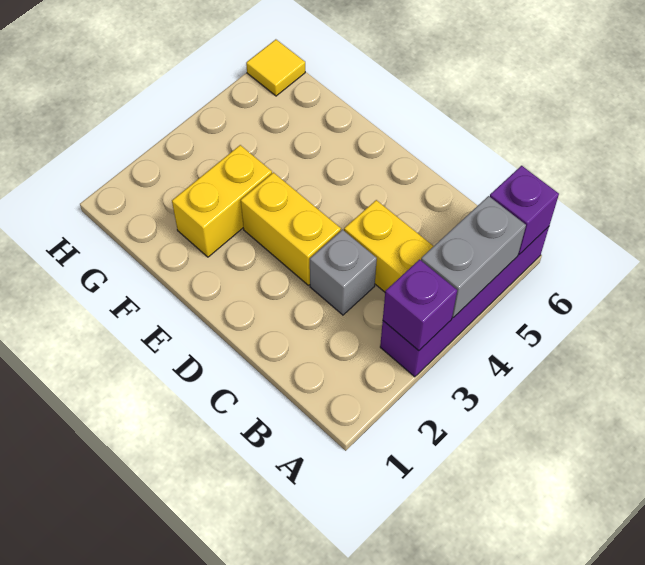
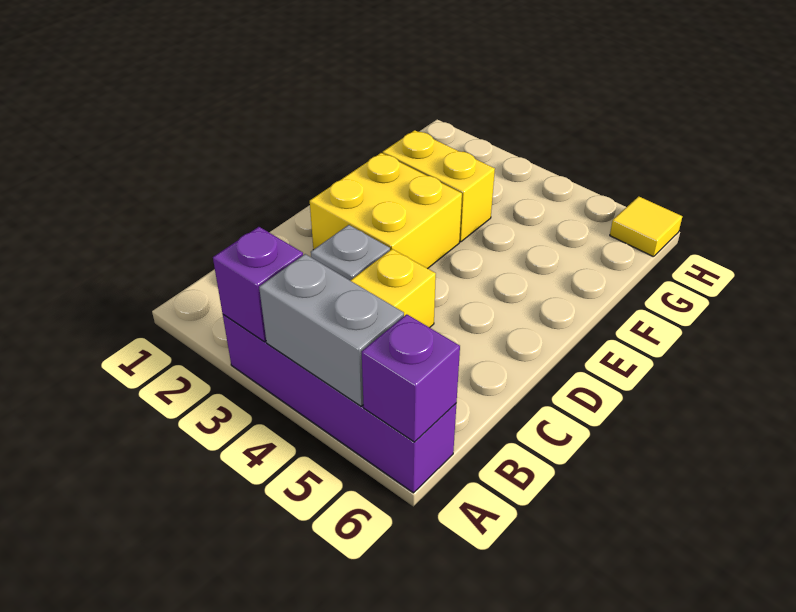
yellow brick D3:E3 level 1 -> yellow brick D2:E3 level 1

